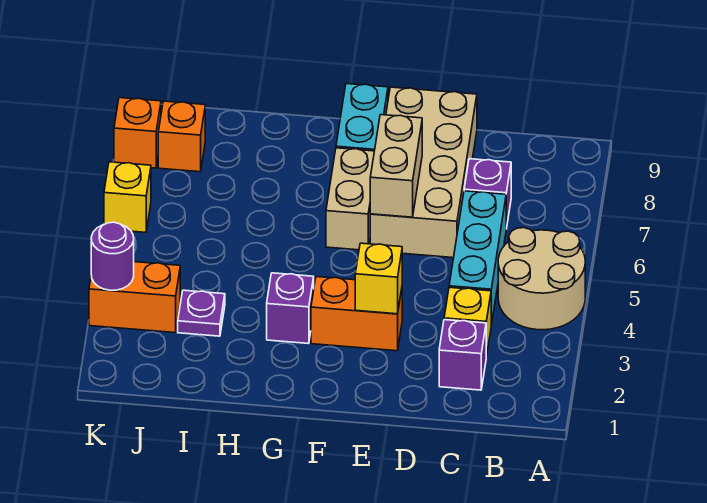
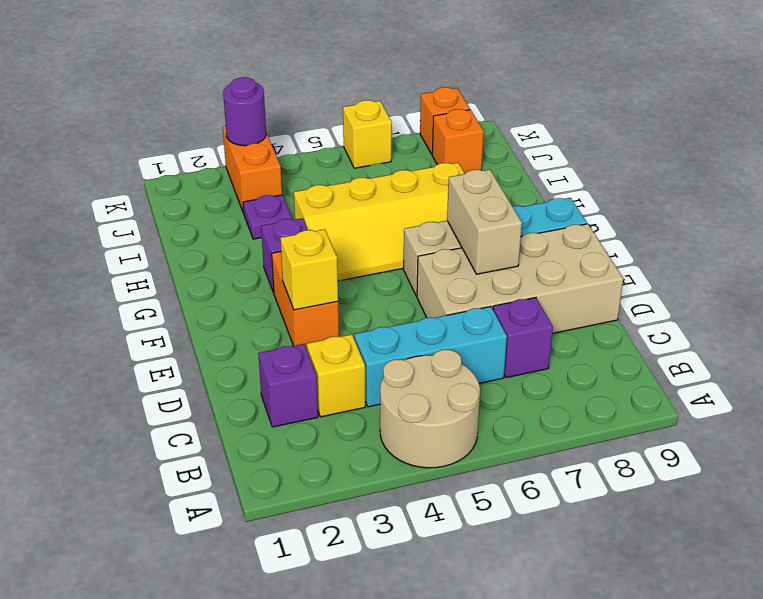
tan brick E6:E7 level 2 -> tan brick E7:F7 level 2
none -> yellow slope G4:H7 level 1 top H

